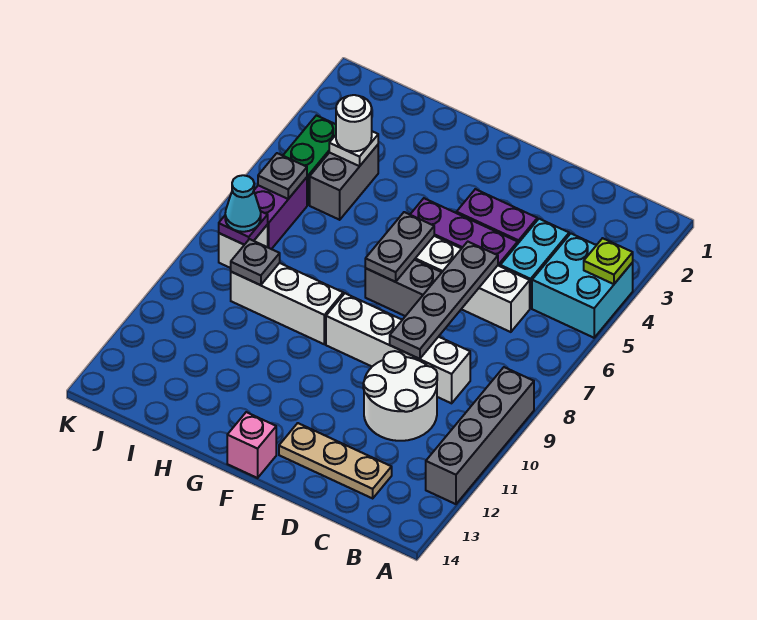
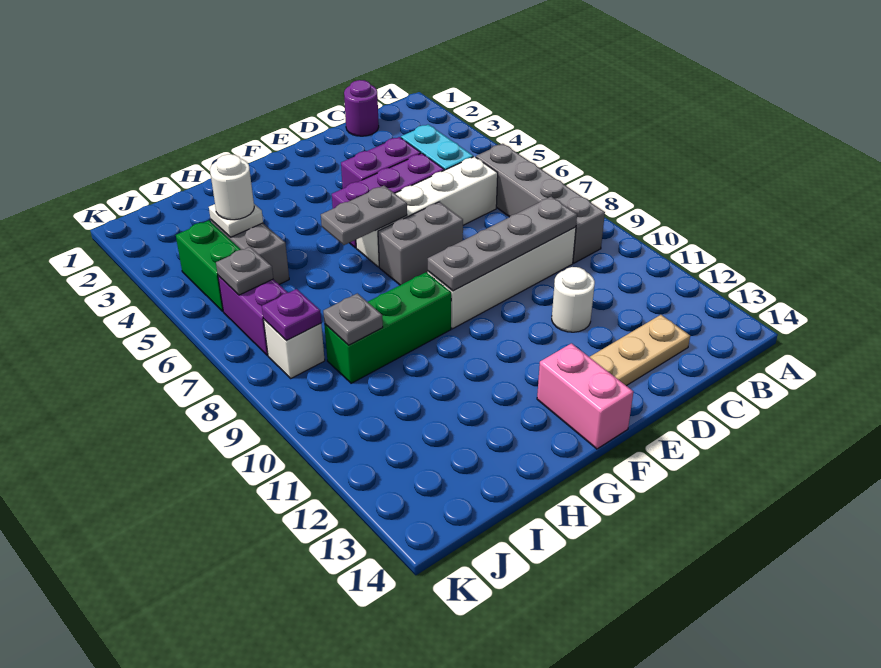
cyan brick A4:B5 level 1 -> none
lime plate A4 level 2 -> none
grey brick A9:A12 level 1 -> grey brick B6:B9 level 1
none -> purple round brick C1 level 1
white round brick C10:D11 level 1 -> white round brick D11 level 1
grey plate D6:D9 level 2 -> grey plate C9:F9 level 2
grey plate F6:F7 level 2 -> grey plate F6:G6 level 2
pink brick F14 level 1 -> pink brick F13:F14 level 1
white brick G9:I9 level 1 -> green brick G9:I9 level 1
cyan cone J8 level 3 -> none

